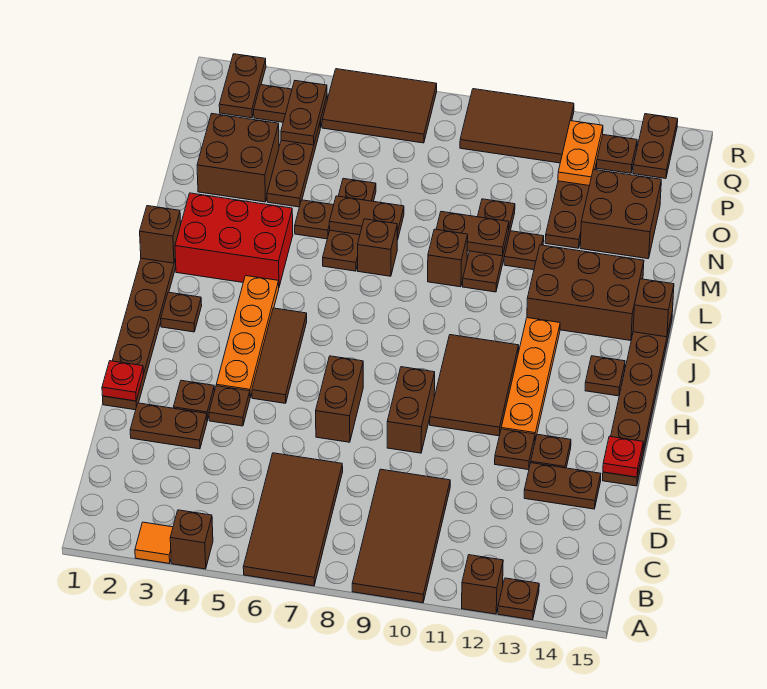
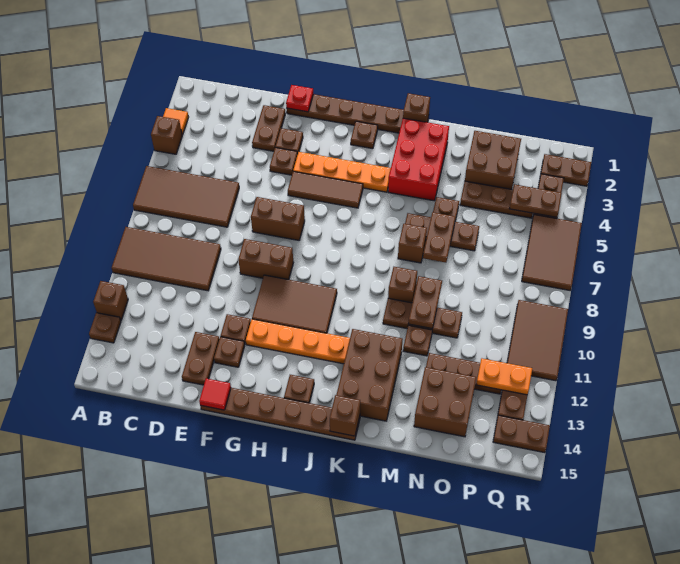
red plate F15 level 2 -> red tile F15 level 2

